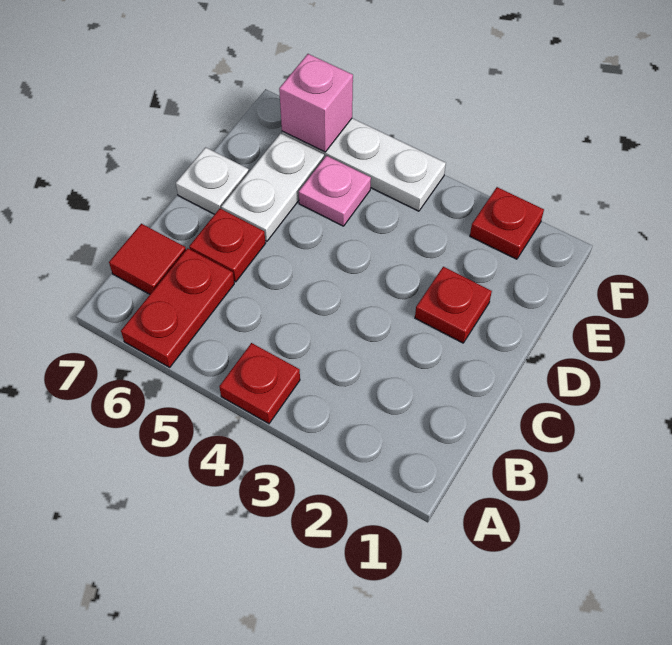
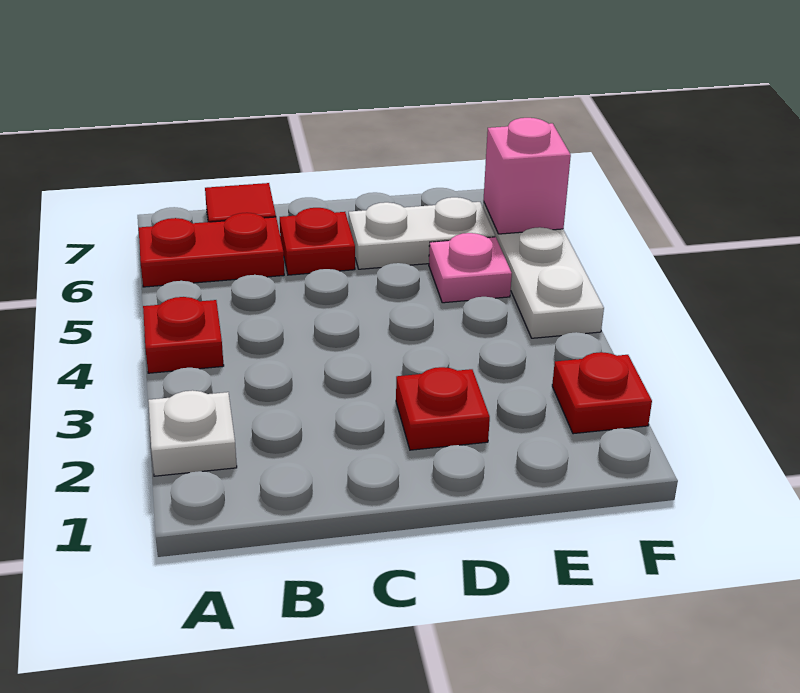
white plate D7 level 1 -> white plate A2 level 1

